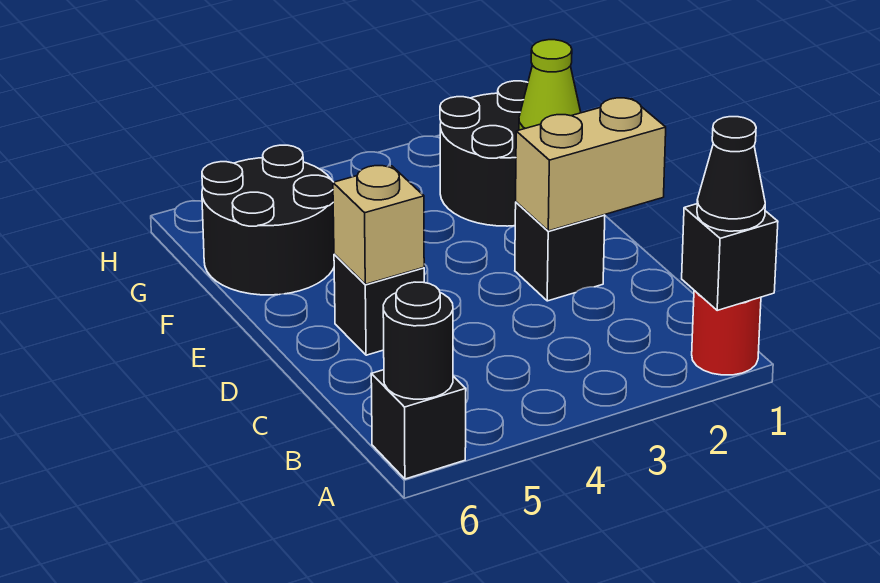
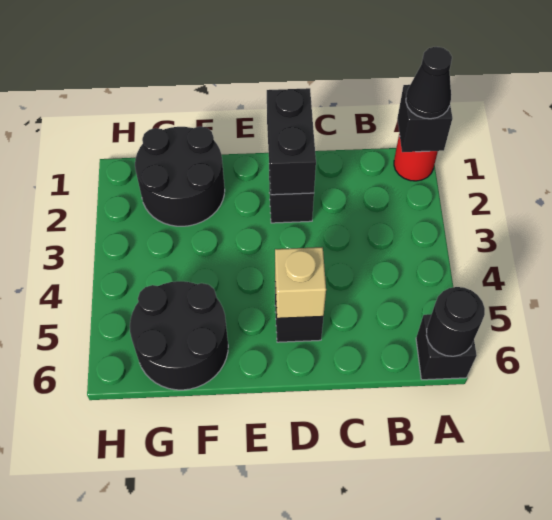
tan brick D1:D2 level 2 -> black brick D1:D2 level 2
lime cone F1 level 2 -> none

